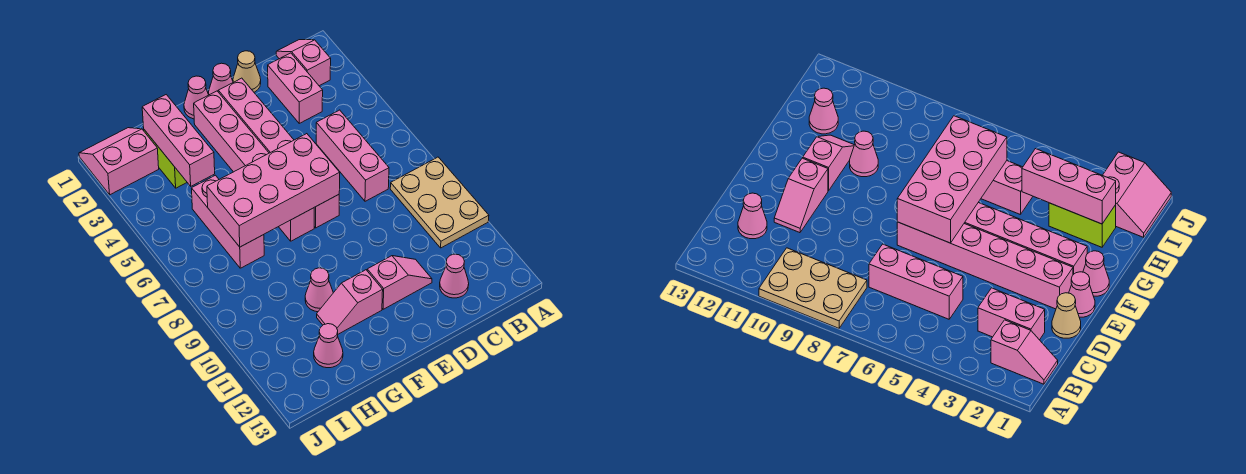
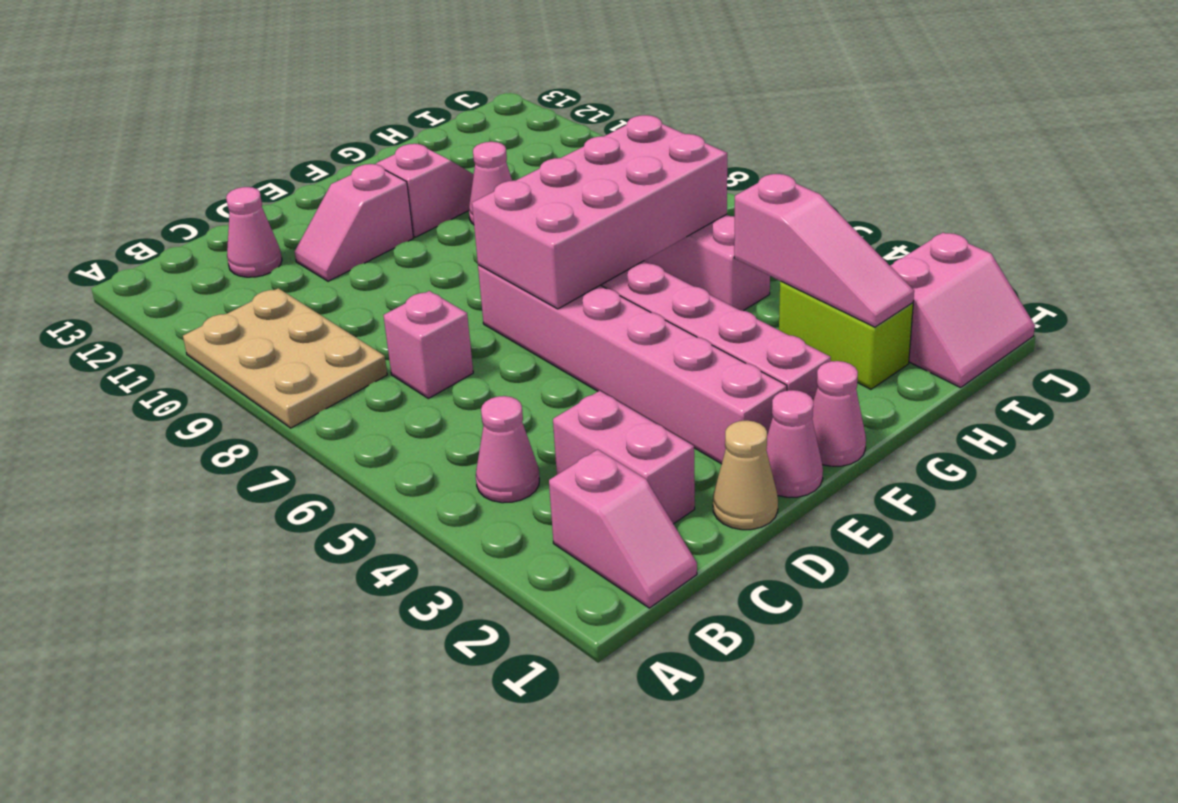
pink brick C5:C7 level 1 -> pink brick C7 level 1
pink brick H2:H4 level 2 -> pink slope H2:H4 level 2 top 4
pink cone H12 level 1 -> pink cone B4 level 1

